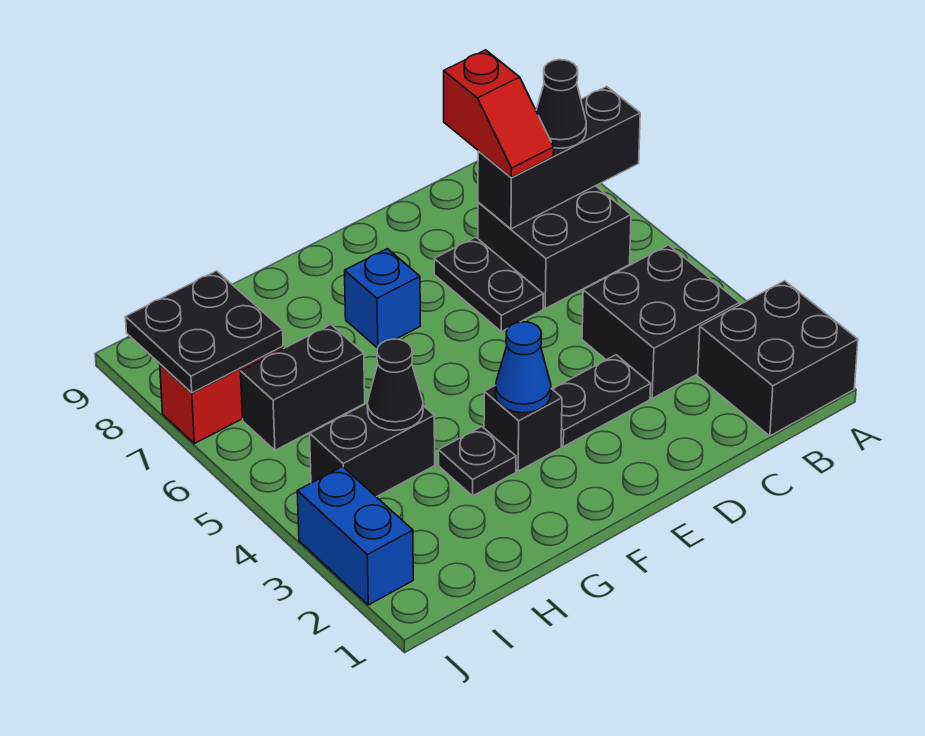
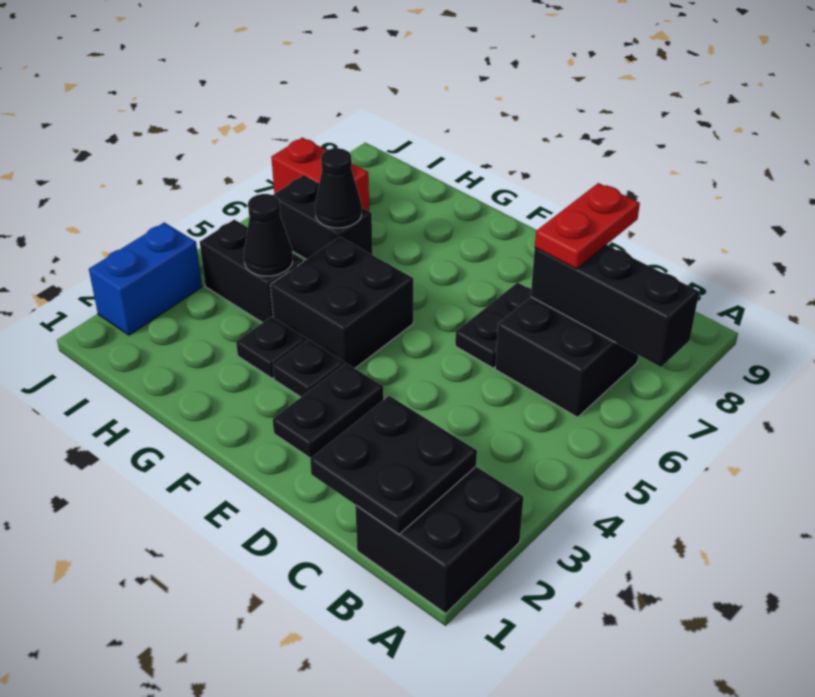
black brick B3:C4 level 1 -> black brick F4:G5 level 1
black cone B7 level 3 -> black cone H6 level 2
red slope C7:C8 level 3 top 8 -> red plate C7:C8 level 3
black plate D3:E3 level 1 -> black plate E2:E3 level 1
black brick F3 level 1 -> black plate F3 level 1
blue cone F3 level 2 -> none
blue brick F7 level 1 -> none
black plate I7:J8 level 2 -> black plate B1:C2 level 2

